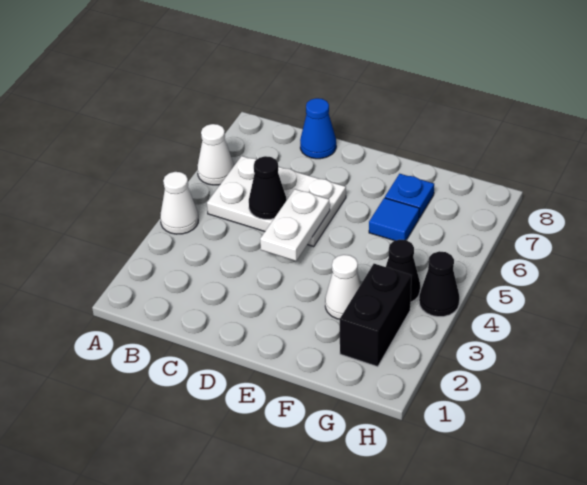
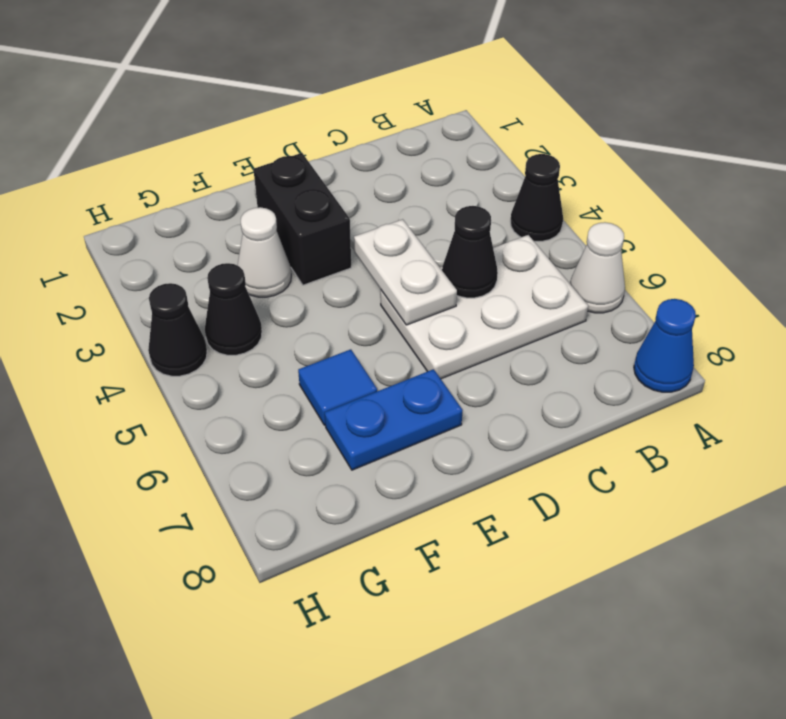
white cone A4 level 1 -> black cone A4 level 1
blue cone C8 level 1 -> blue cone A8 level 1
blue plate F7 level 1 -> blue plate E7:F7 level 1
black brick G2:G3 level 1 -> black brick E2:E3 level 1

